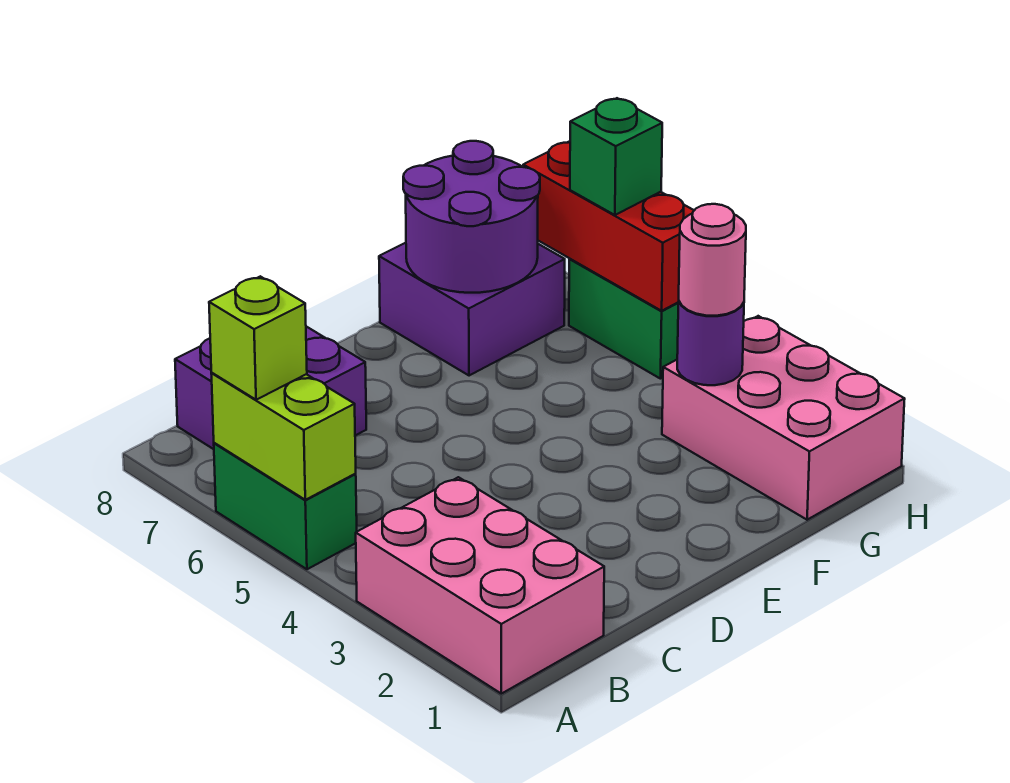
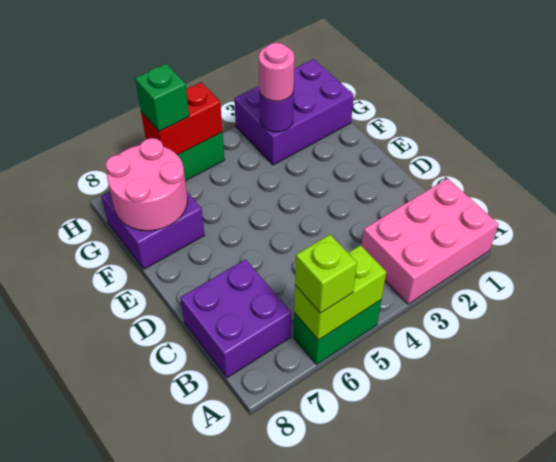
purple round brick F7:G8 level 2 -> pink round brick F7:G8 level 2
pink brick G1:H3 level 1 -> purple brick G1:H3 level 1
red brick H5:H7 level 2 -> red brick H5:H6 level 2

